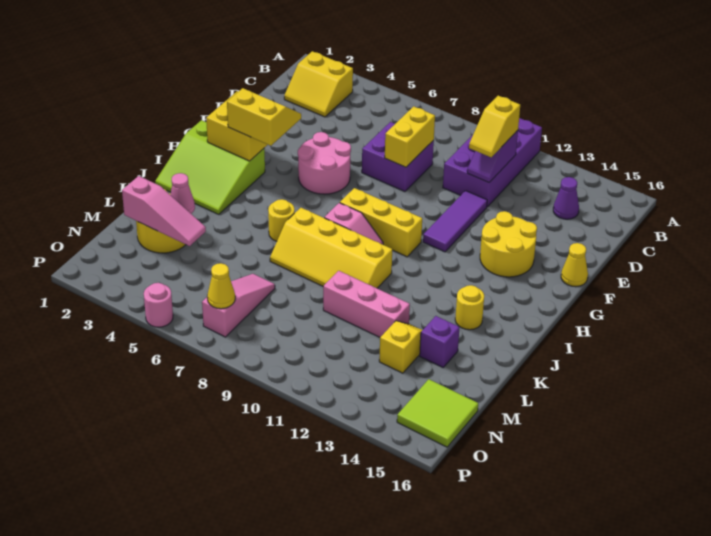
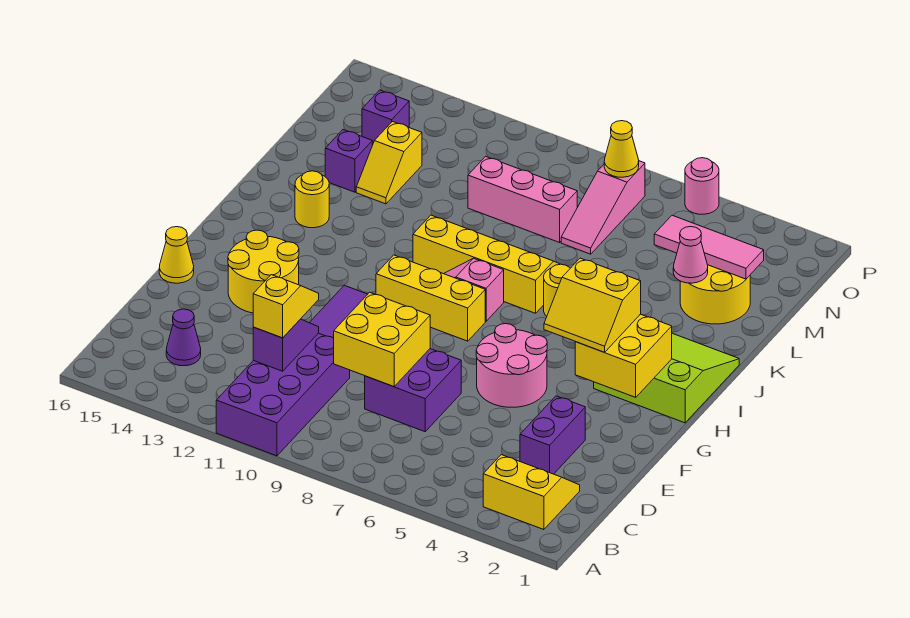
none -> purple brick D3:E3 level 1
yellow brick D8:E8 level 2 -> yellow brick D8:E9 level 2
pink brick L10:L12 level 1 -> pink brick M8:M10 level 1
pink slope M2:M4 level 2 top 2 -> pink tile M2:M4 level 2
none -> purple brick N14 level 1
lime tile N15:O16 level 1 -> none

